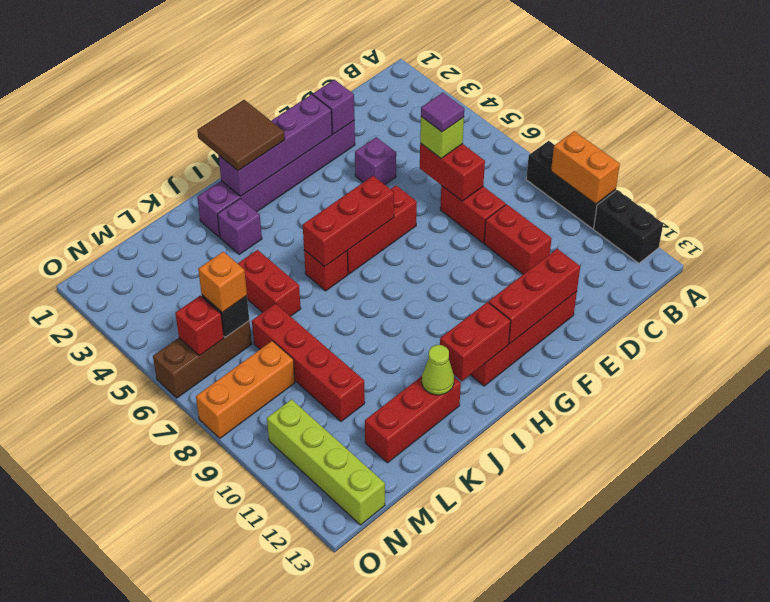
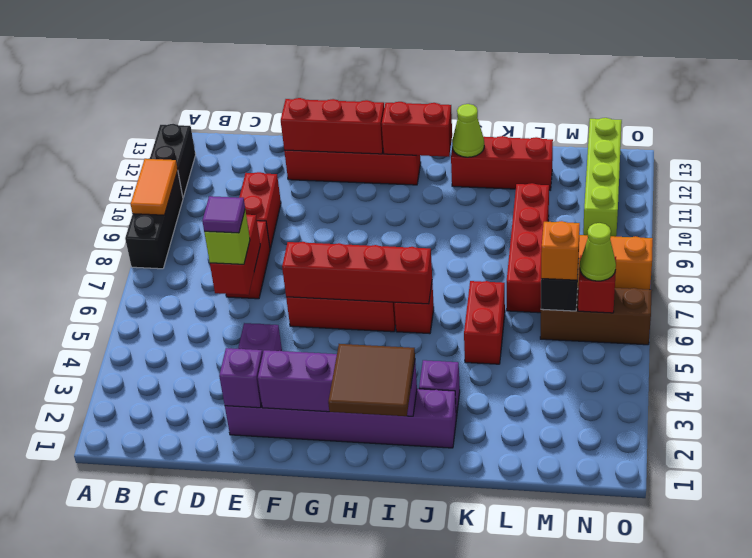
orange brick A9:A10 level 2 -> orange tile A9:A10 level 2
red brick G6:I6 level 2 -> red brick F6:I6 level 2
none -> lime cone N6 level 3

